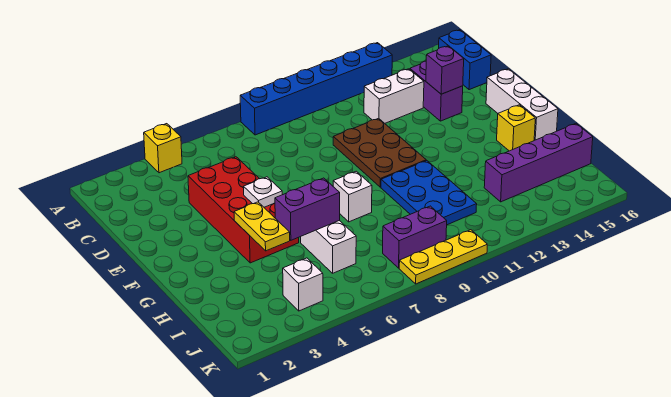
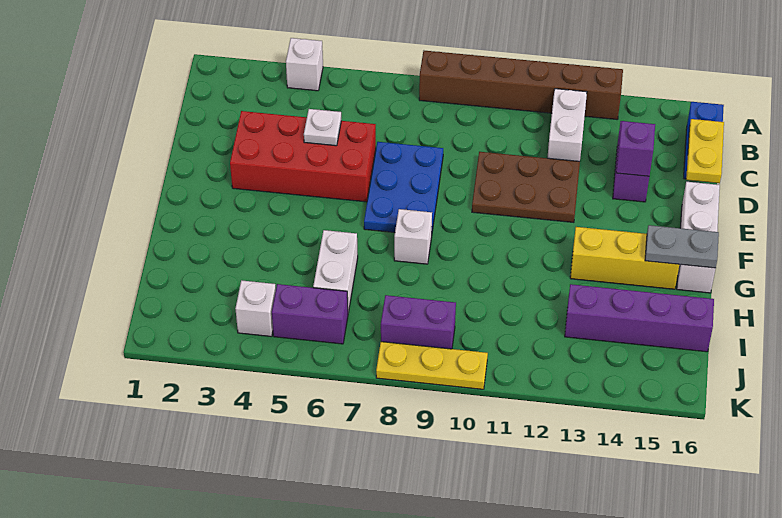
yellow brick A4 level 1 -> white brick A4 level 1
blue brick A8:A13 level 1 -> brown brick A8:A13 level 1
white brick C12:C13 level 1 -> white brick B12:C12 level 1
red brick D4:G5 level 1 -> red brick D3:E6 level 1
brown plate D10:F11 level 1 -> brown plate D10:E12 level 1
white plate F5 level 2 -> white plate D5 level 2
yellow plate G4:H4 level 2 -> yellow plate C16:D16 level 2
blue plate G10:I11 level 1 -> blue plate D7:F8 level 1
yellow brick G15 level 1 -> yellow brick G13:G15 level 1
none -> grey plate G15:G16 level 2
purple brick H5:H6 level 2 -> purple brick J5:J6 level 1

